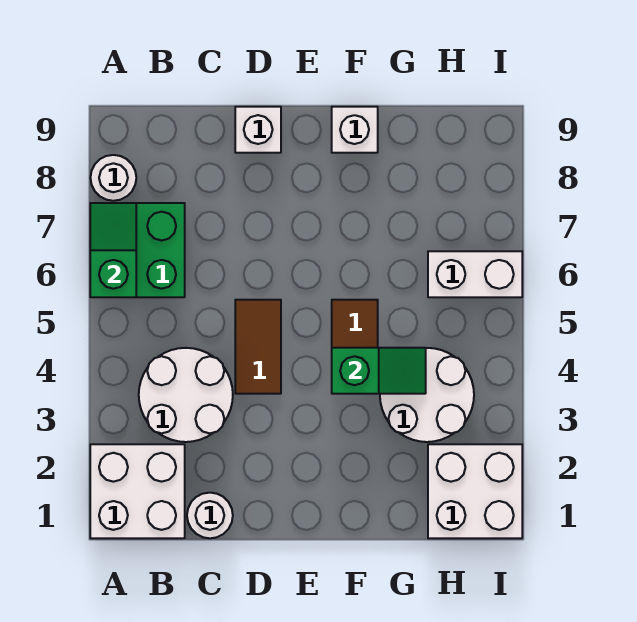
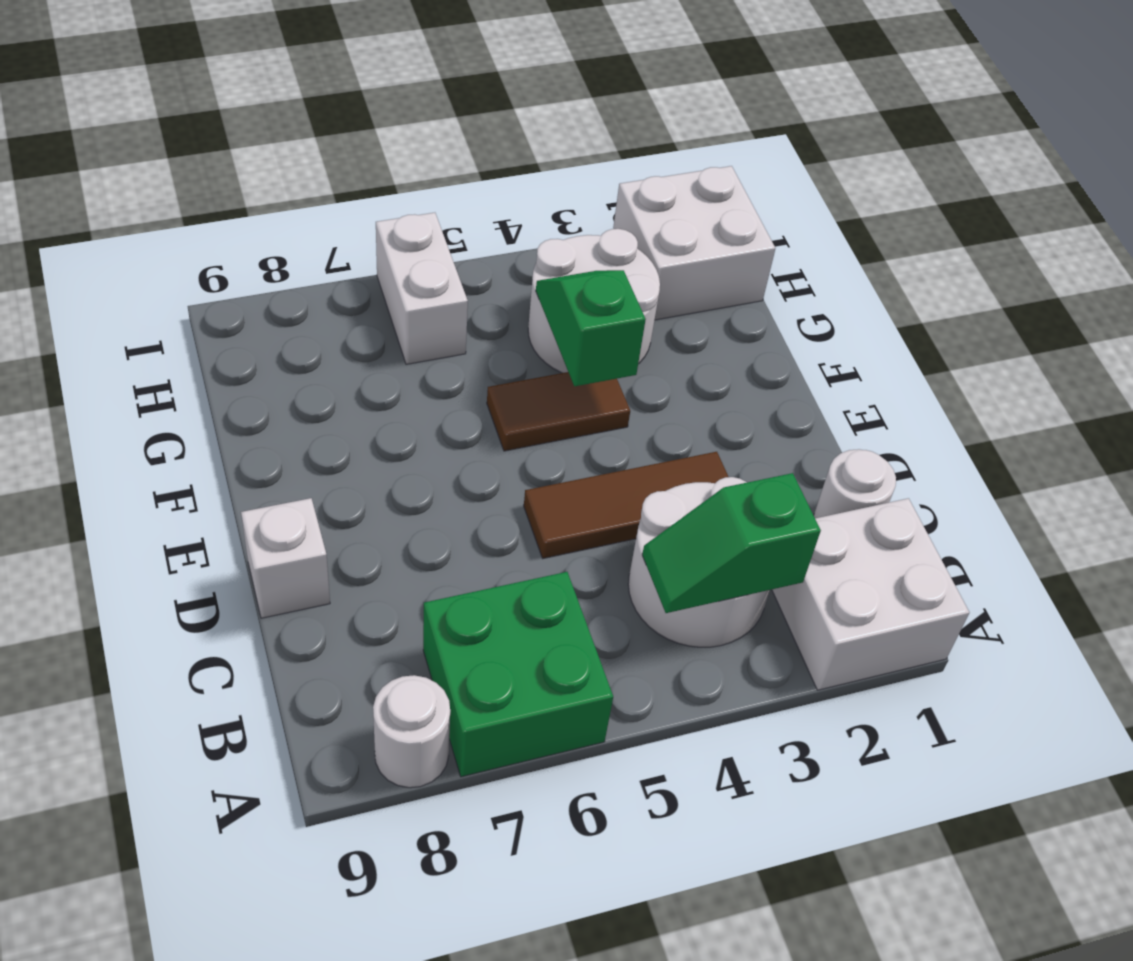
green slope A6:A7 level 2 top 6 -> green slope B3:B4 level 2 top 3
brown tile D4:D5 level 1 -> brown tile D3:D5 level 1
white brick F9 level 1 -> none

